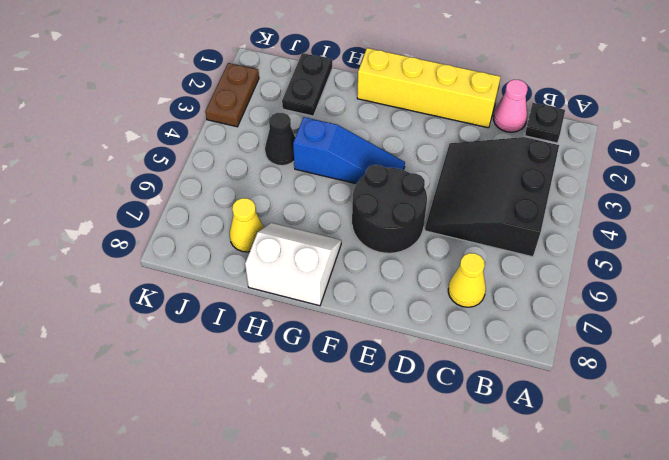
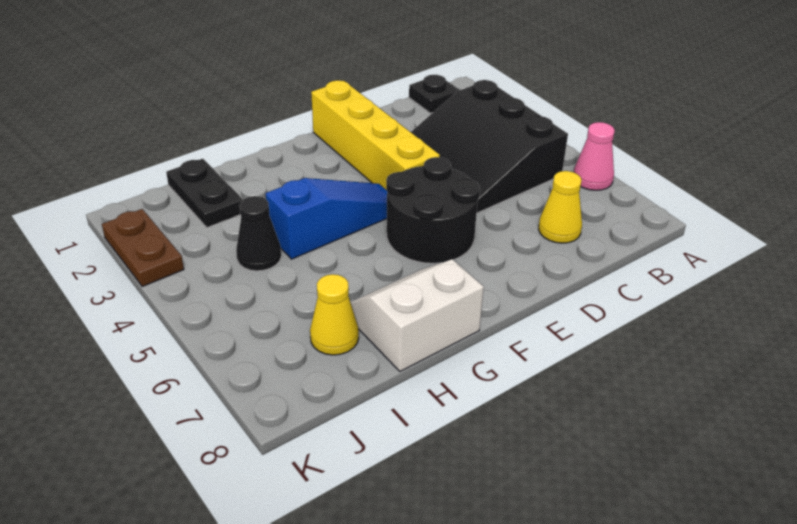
pink cone C1 level 1 -> pink cone A6 level 1
yellow brick D1:G1 level 1 -> yellow brick E1:E4 level 1

